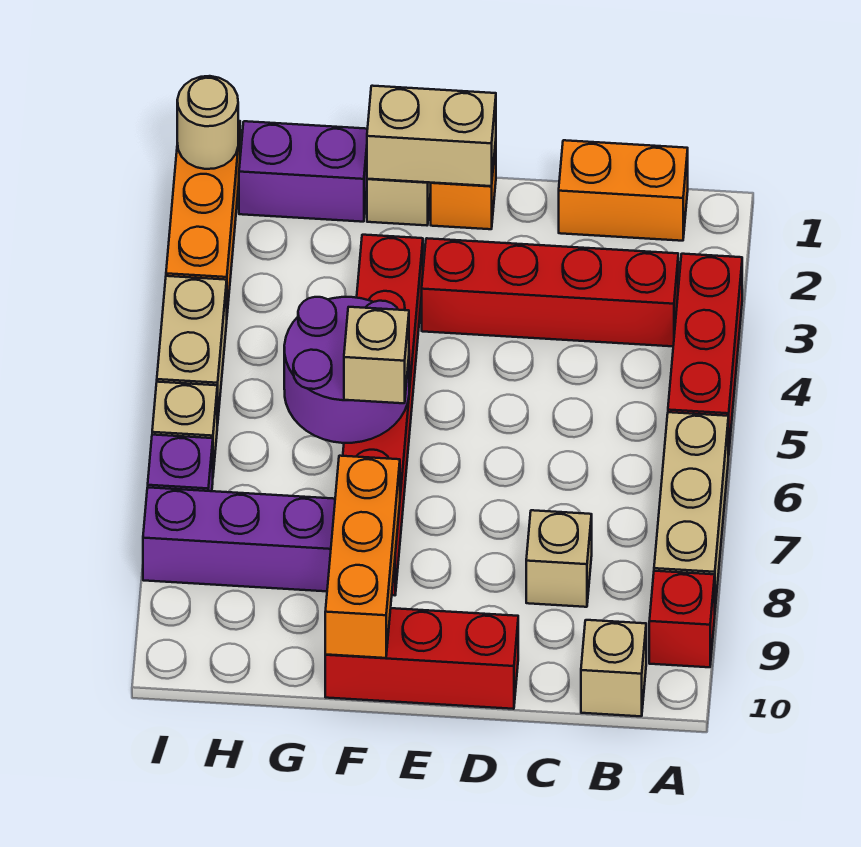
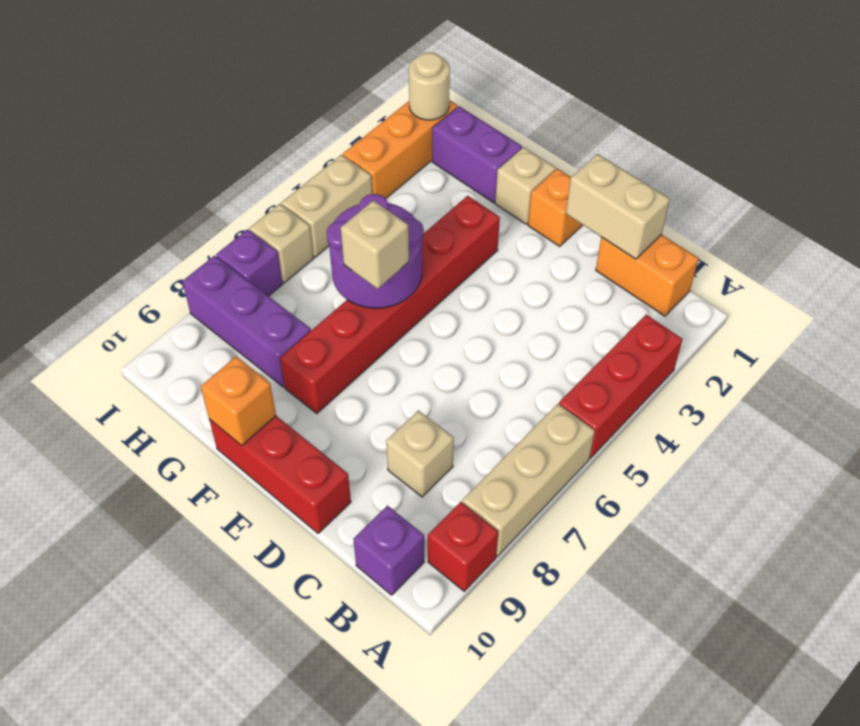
red brick B3:E3 level 1 -> none
tan brick B10 level 1 -> purple brick B10 level 1
tan brick E1:F1 level 2 -> tan brick C1:D1 level 2
orange brick F8:F10 level 2 -> orange brick F10 level 2

